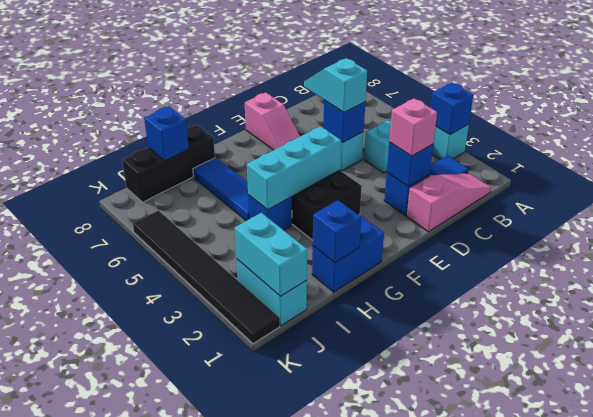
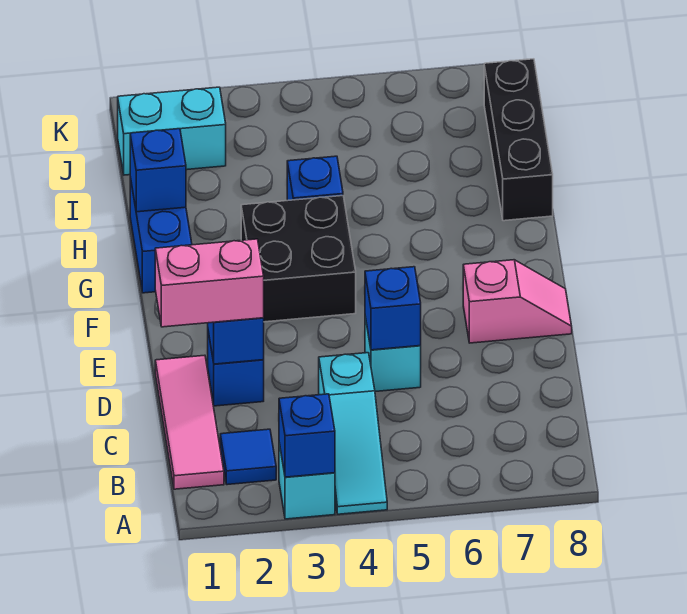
pink slope B1:D1 level 1 top D -> pink tile B1:D1 level 1
pink brick D2 level 3 -> pink brick D1:D2 level 3
cyan slope D5:D6 level 3 top 5 -> none
pink slope E7:E8 level 1 top 8 -> pink slope E7:E8 level 1 top 7
cyan brick F4:H4 level 2 -> none
blue tile H5:H7 level 1 -> none
blue brick I8 level 2 -> none
cyan brick J1:J2 level 2 -> none
black tile K1:K6 level 1 -> none

